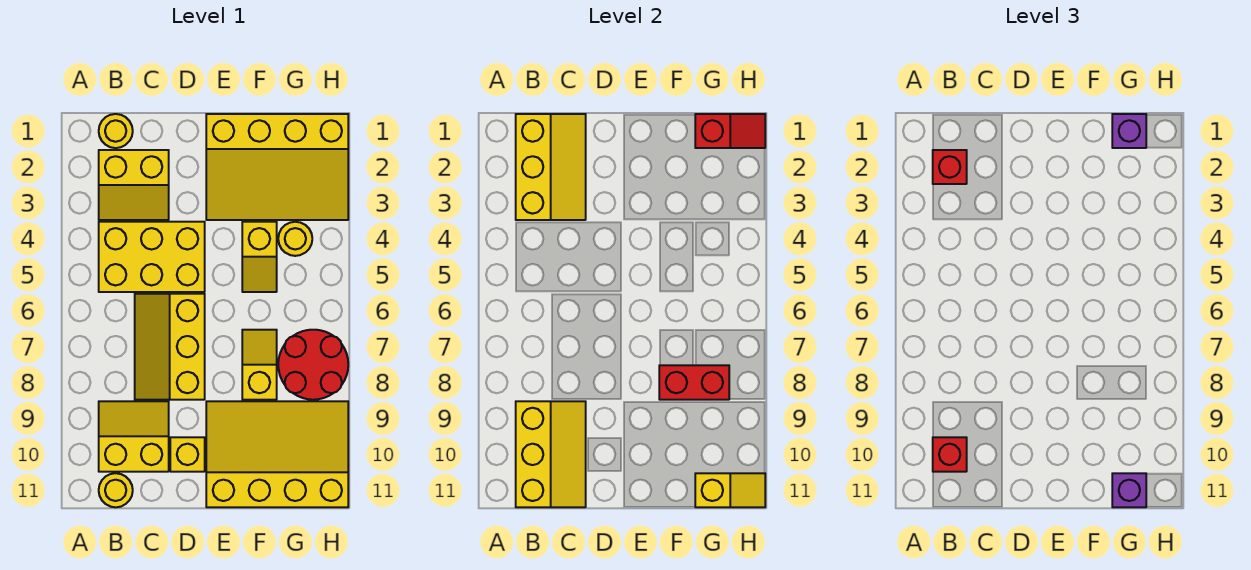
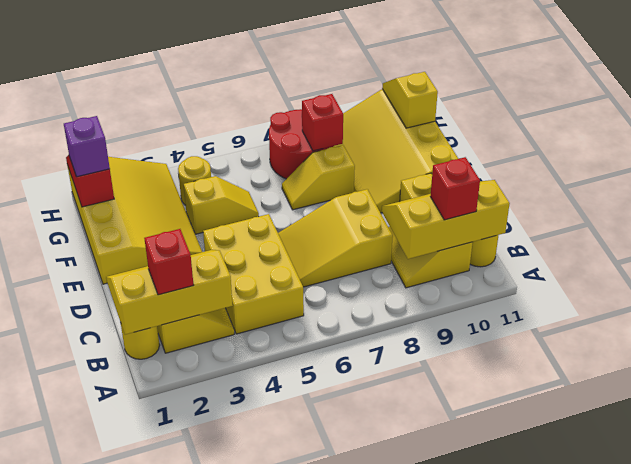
yellow slope C6:D8 level 1 top D -> yellow slope C6:D8 level 1 top 8
red brick F8:G8 level 2 -> red brick G8 level 2
purple brick G11 level 3 -> none

